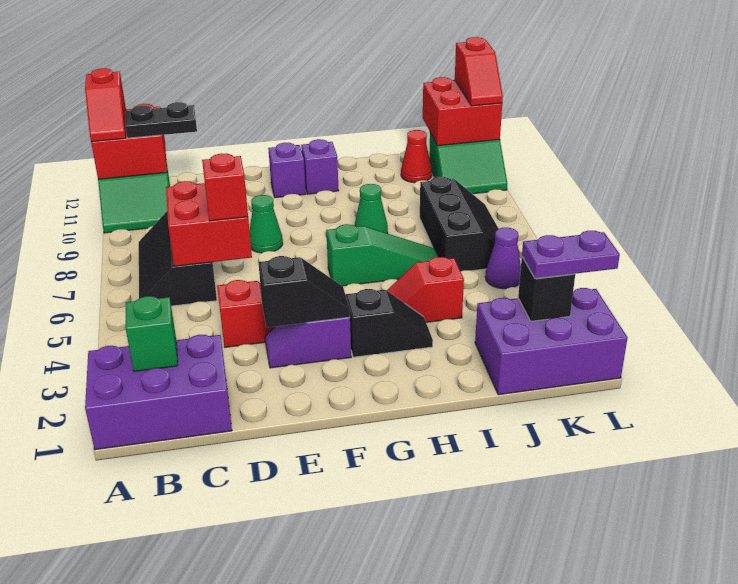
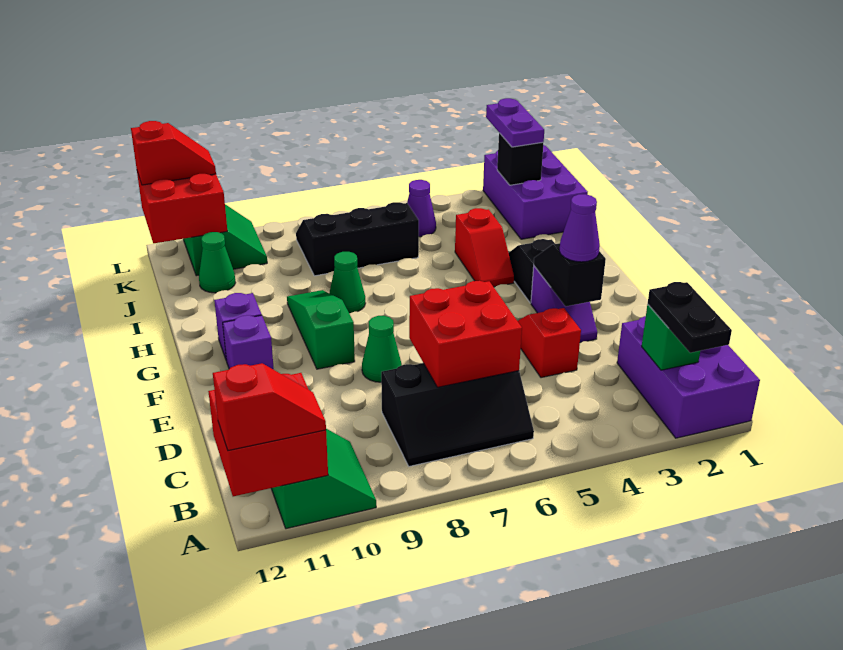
black plate B11:C11 level 3 -> black plate A2:B2 level 3
red brick D6 level 3 -> none
none -> purple cone E3 level 3
green slope G6:I6 level 1 top G -> green slope F9:H9 level 1 top F
red cone J11 level 1 -> green cone J11 level 1

